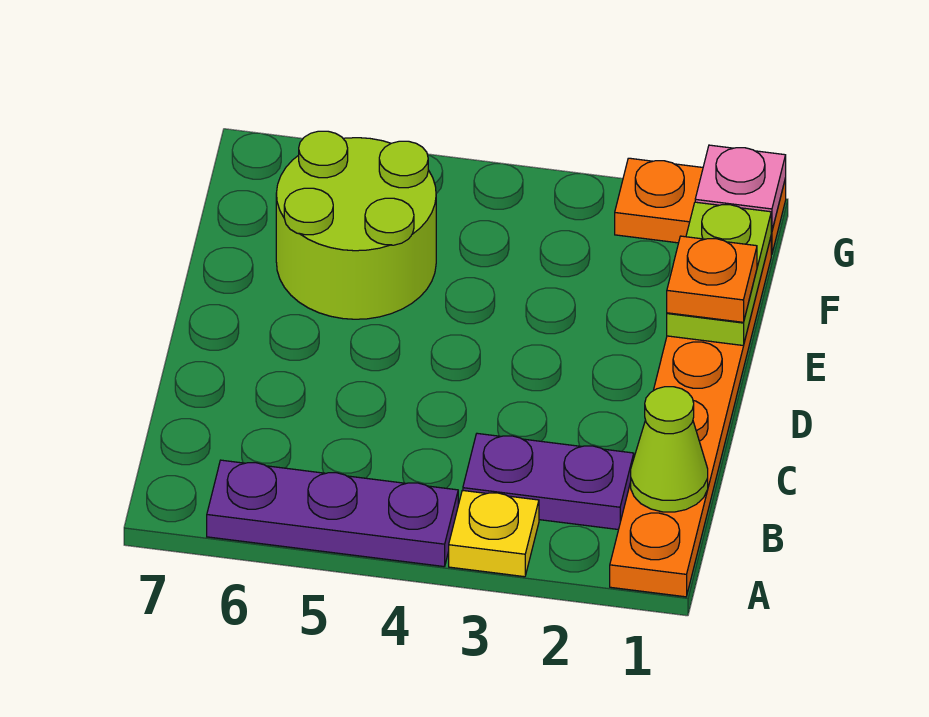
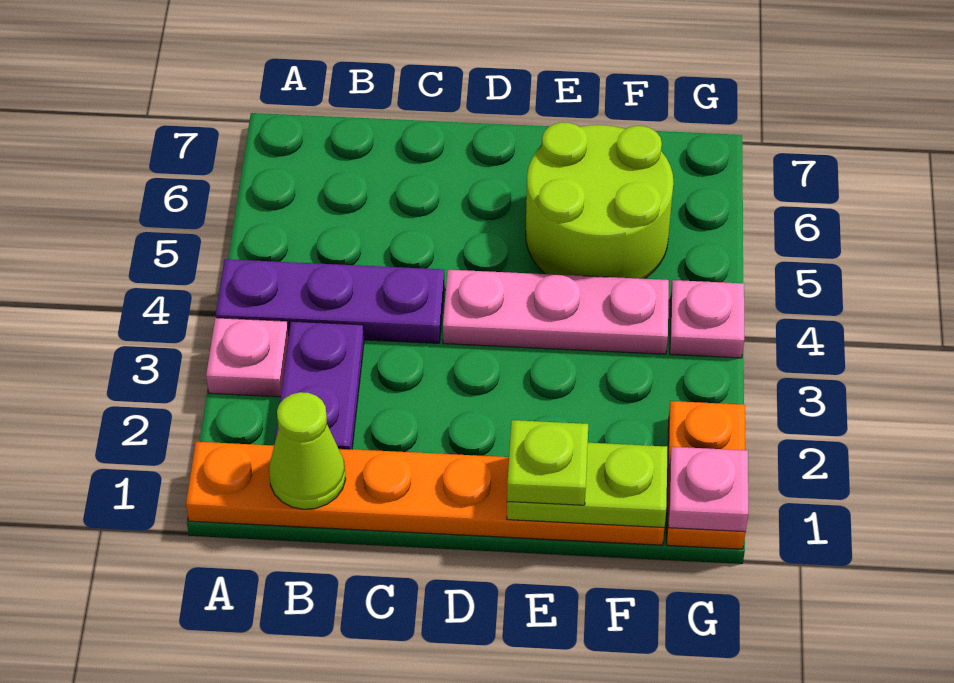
yellow plate A3 level 1 -> pink plate A3 level 1
purple plate A4:A6 level 1 -> purple plate A4:C4 level 1
none -> pink plate D4:F4 level 1
orange plate E1 level 3 -> lime plate E1 level 3
none -> pink plate G4 level 1

